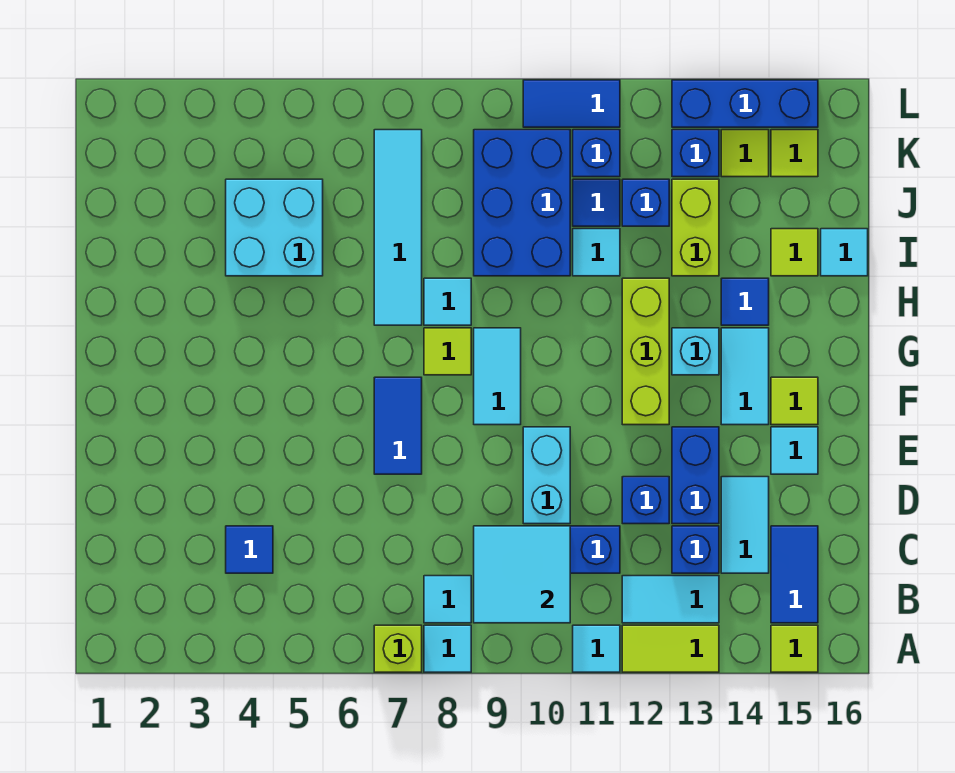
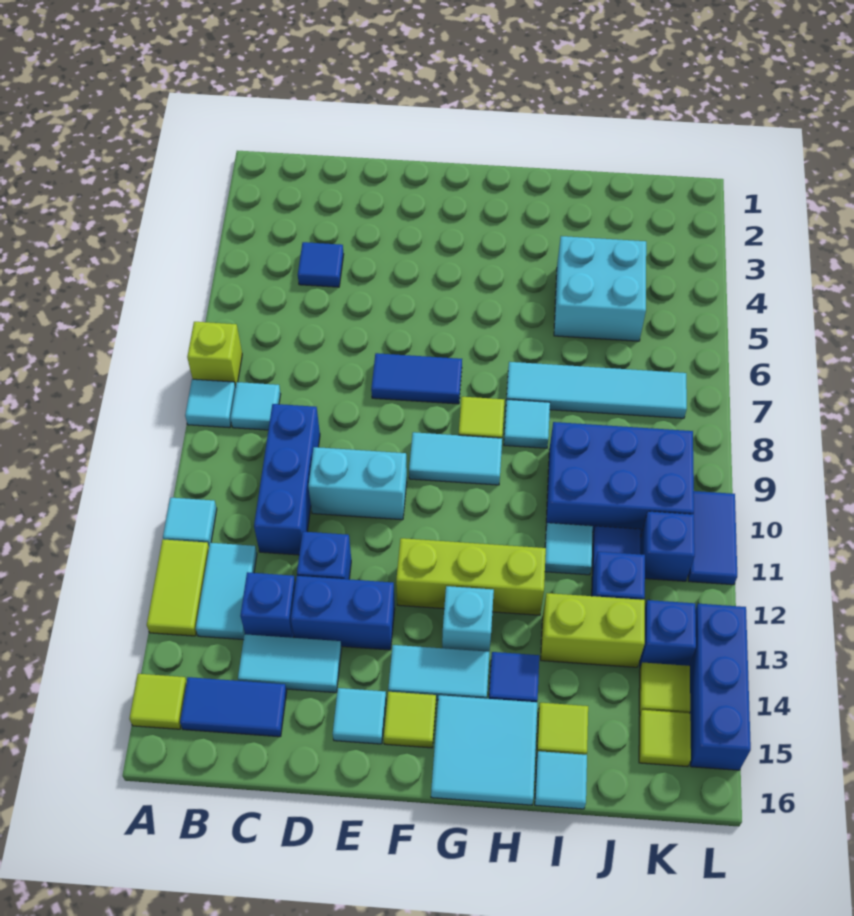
cyan tile B9:C10 level 2 -> cyan tile G15:H16 level 1

